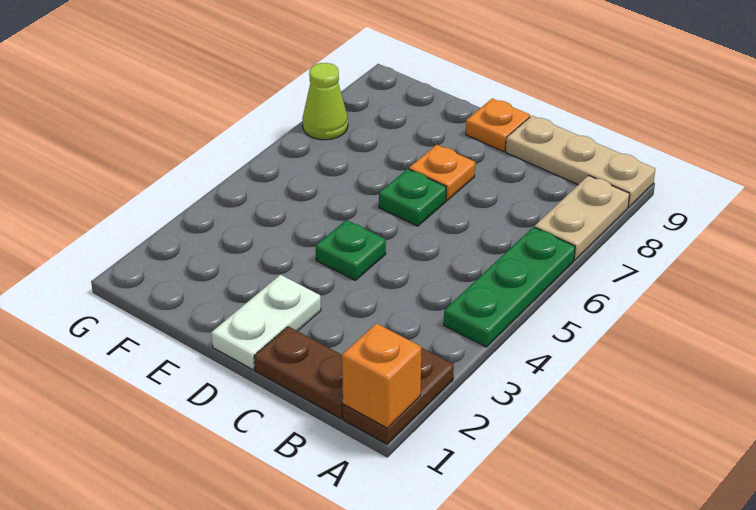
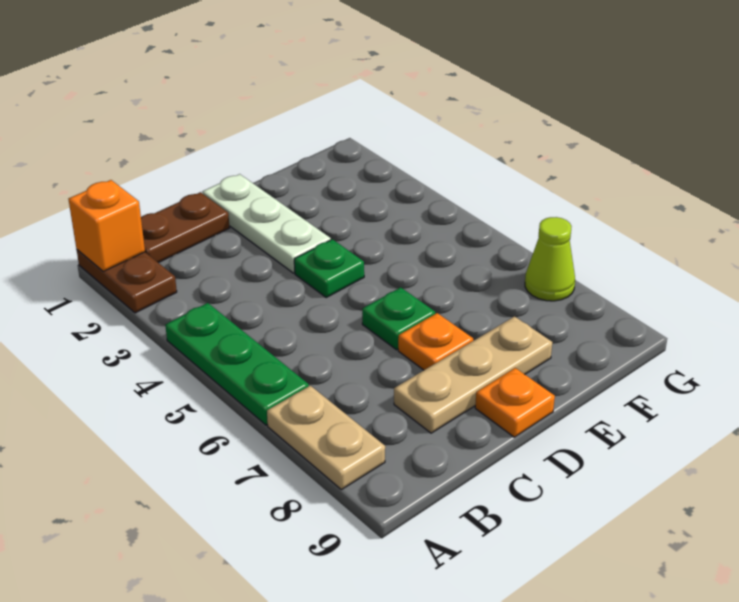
tan plate A9:C9 level 1 -> tan plate C8:E8 level 1
white plate D1:D2 level 1 -> white plate D1:D3 level 1

